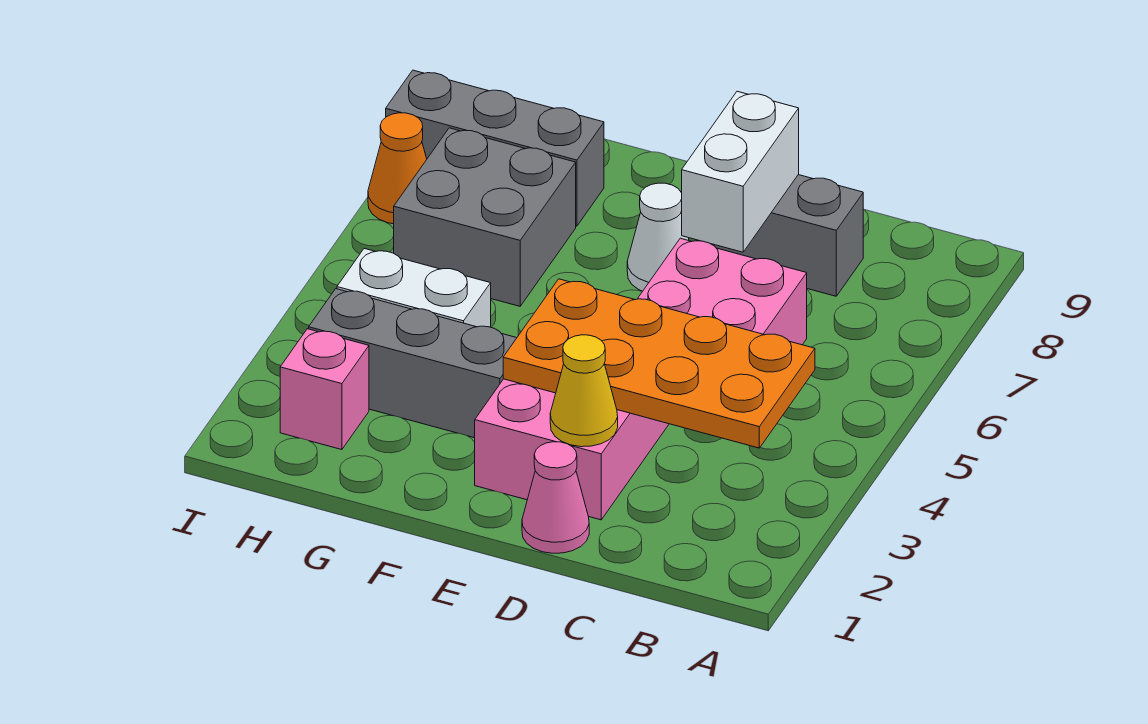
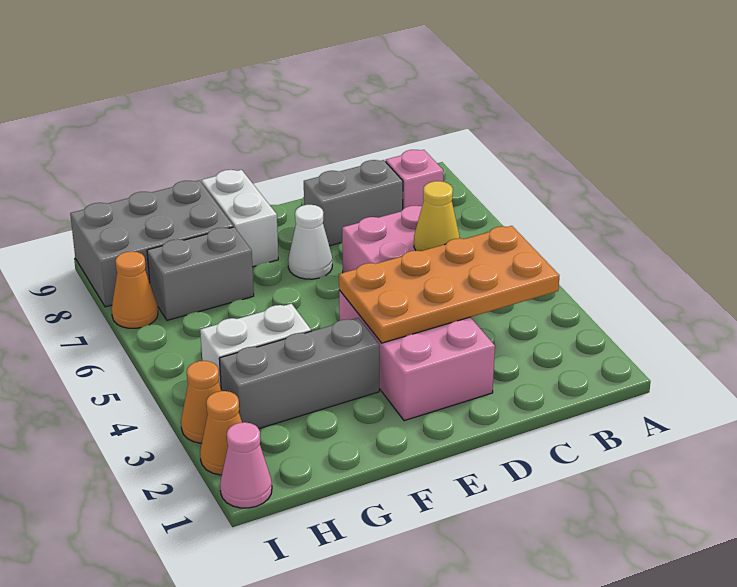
pink cone D1 level 1 -> pink cone I1 level 1
yellow cone D2 level 2 -> yellow cone C5 level 2
white brick D7:D8 level 2 -> white brick F8:F9 level 1
grey brick G6:H7 level 1 -> grey brick G7:H7 level 1
grey brick G8:I8 level 1 -> grey brick G8:I9 level 1
pink brick H2 level 1 -> pink brick B8 level 1
none -> orange cone I2 level 1
none -> orange cone I3 level 1

